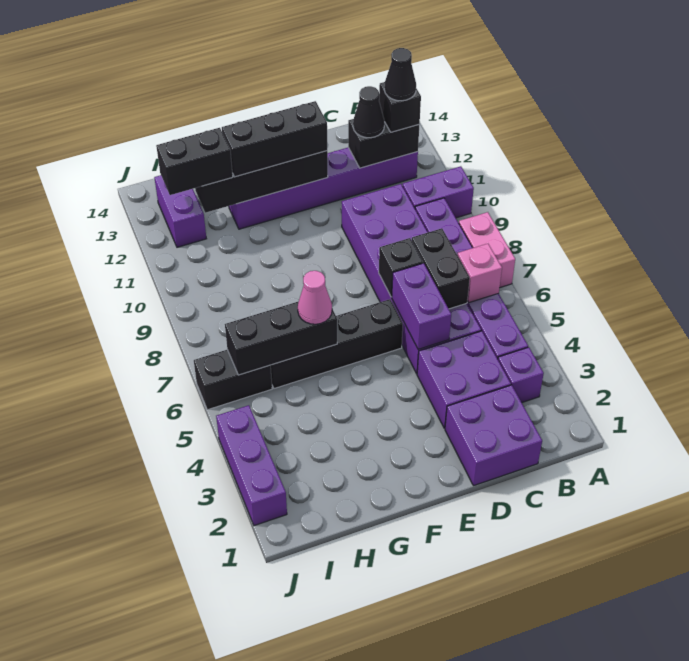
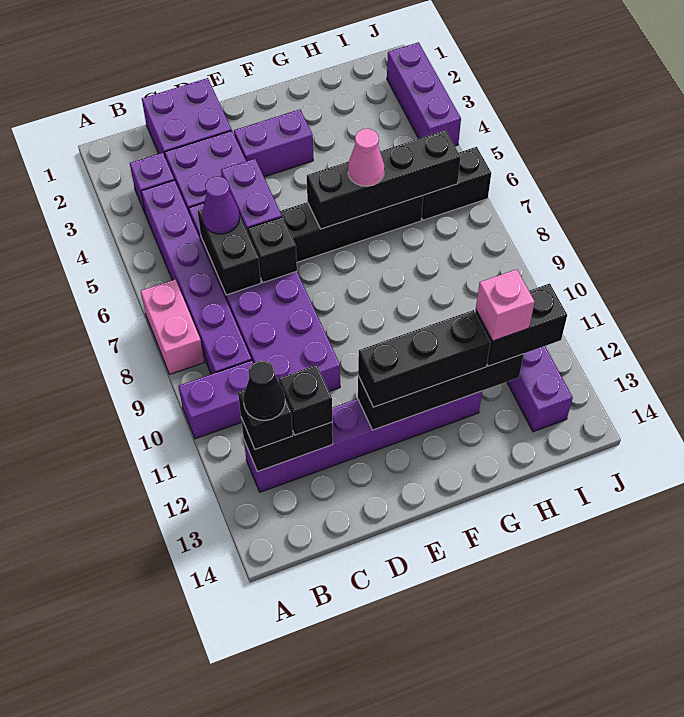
pink brick B6 level 2 -> pink brick H12 level 4
none -> purple cone C6 level 3
black cone C12 level 3 -> black brick C12 level 3
none -> purple brick E3:F3 level 1
black brick G6:I6 level 2 -> black brick F6:I6 level 2

